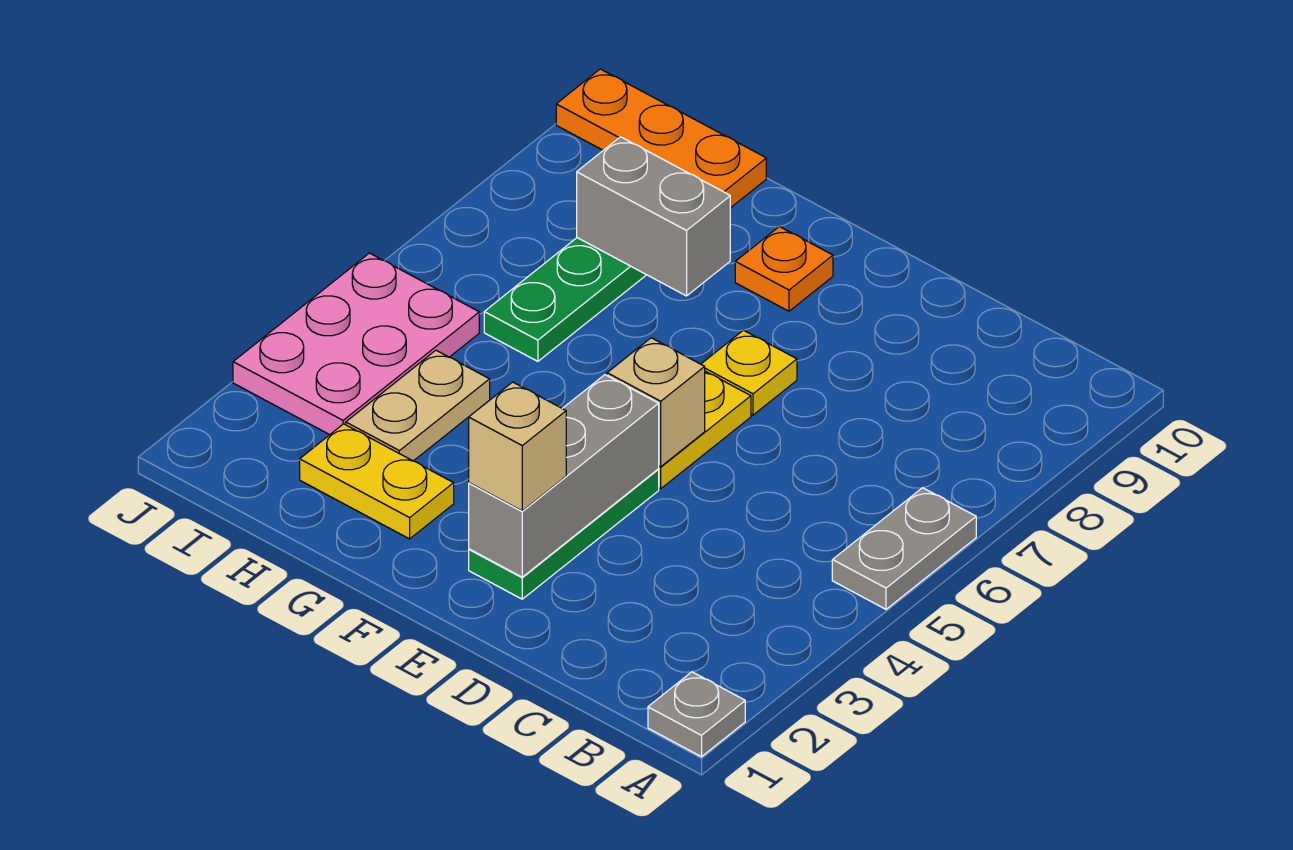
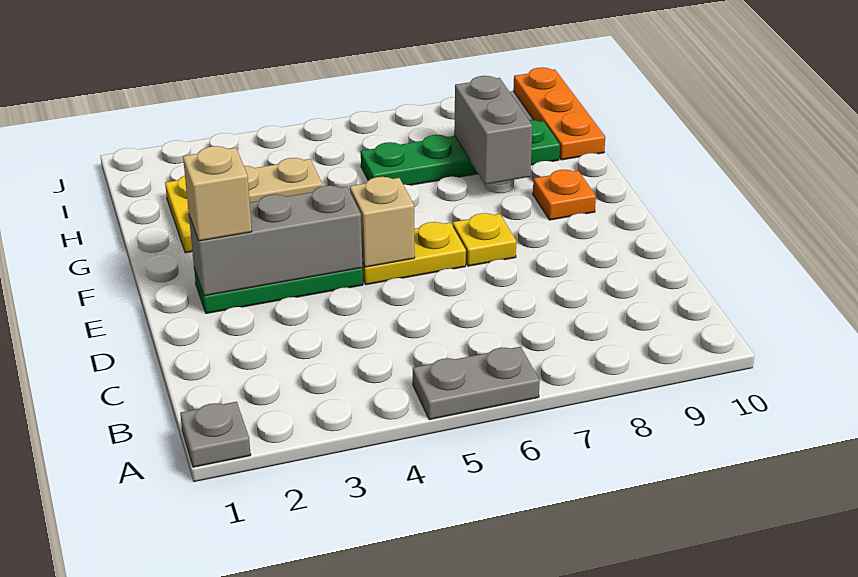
pink plate I3:J5 level 1 -> none

